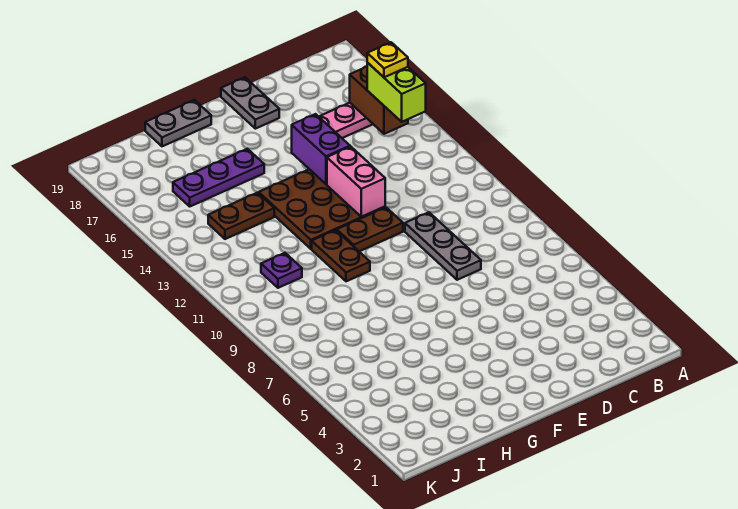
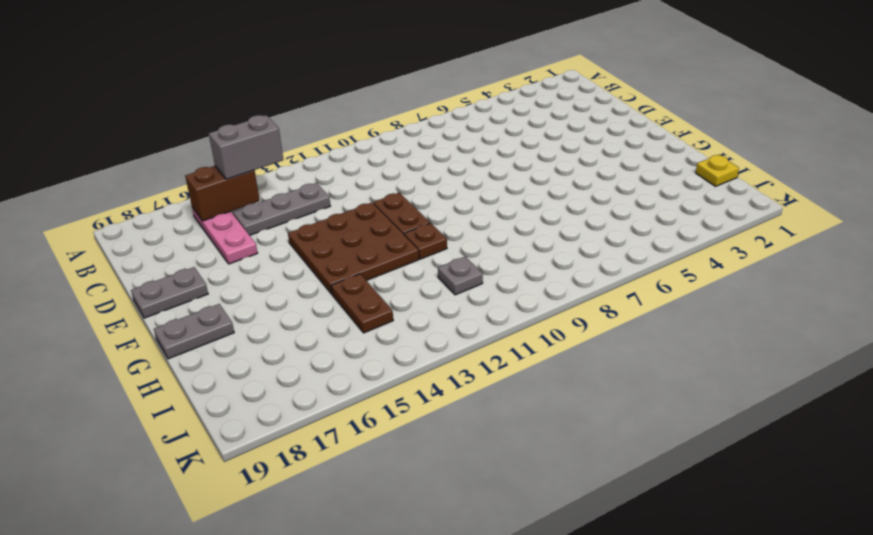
lime brick B14:B15 level 3 -> grey brick B14:B15 level 3
yellow plate B15 level 4 -> yellow plate I1 level 1
grey plate D8:D10 level 1 -> grey plate C13:C15 level 1
pink brick E12:E13 level 2 -> none
purple brick E14:E15 level 2 -> none
brown plate G10:G11 level 1 -> brown plate G11 level 1
purple plate G16:I16 level 1 -> none
grey plate G19:H19 level 1 -> grey plate G18:G19 level 1
purple plate I11 level 1 -> grey plate I11 level 1

